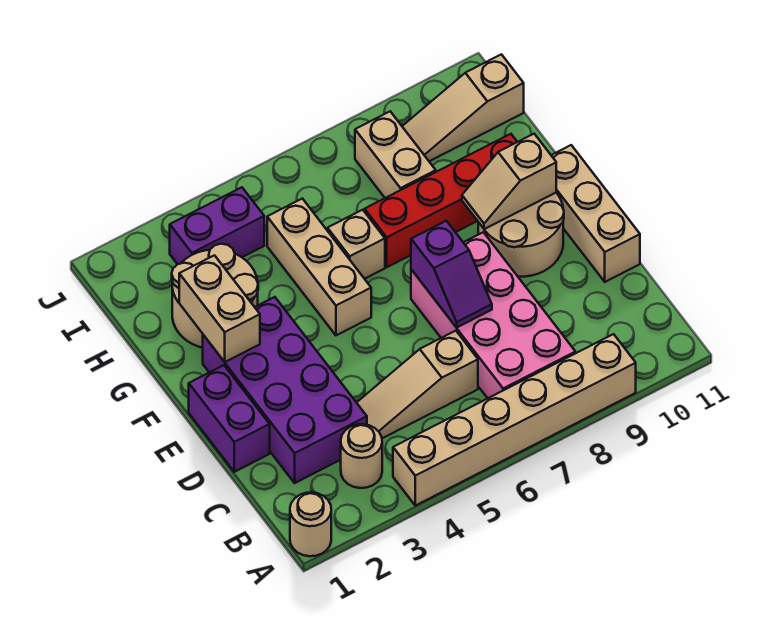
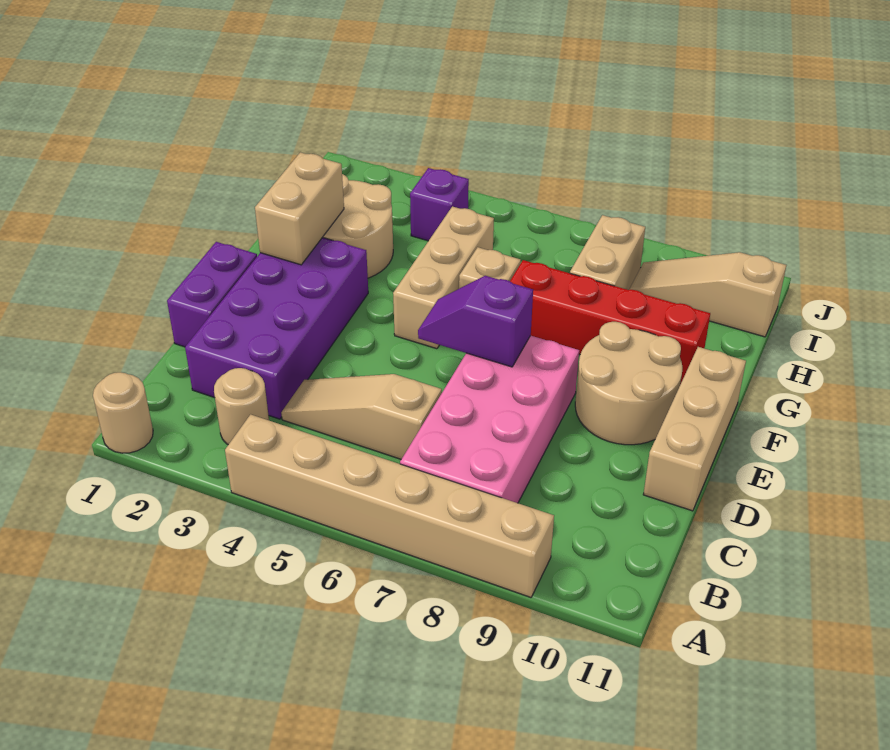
purple slope D7:E7 level 2 top E -> purple slope E6:E7 level 2 top 7
tan slope F9:F10 level 2 top 10 -> none
purple brick I3:I4 level 1 -> purple brick I4 level 1

